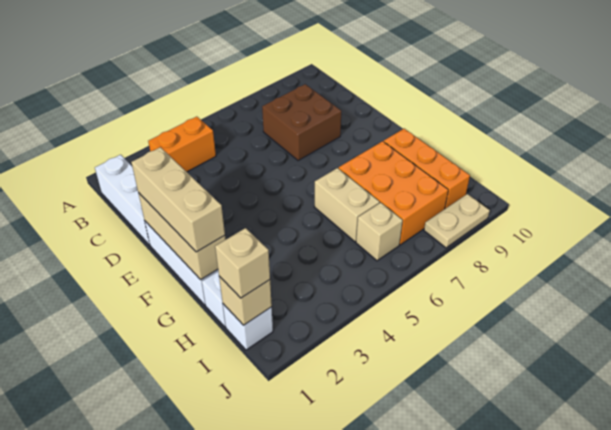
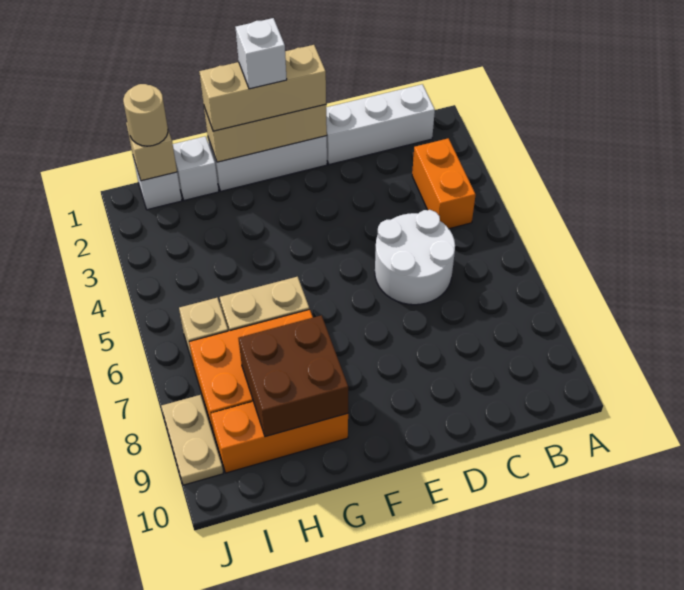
none -> white round brick C5:D6 level 1
brown brick C7:D8 level 1 -> brown brick G8:H9 level 2
none -> white brick F1 level 4
tan brick I1 level 3 -> tan round brick I1 level 3

